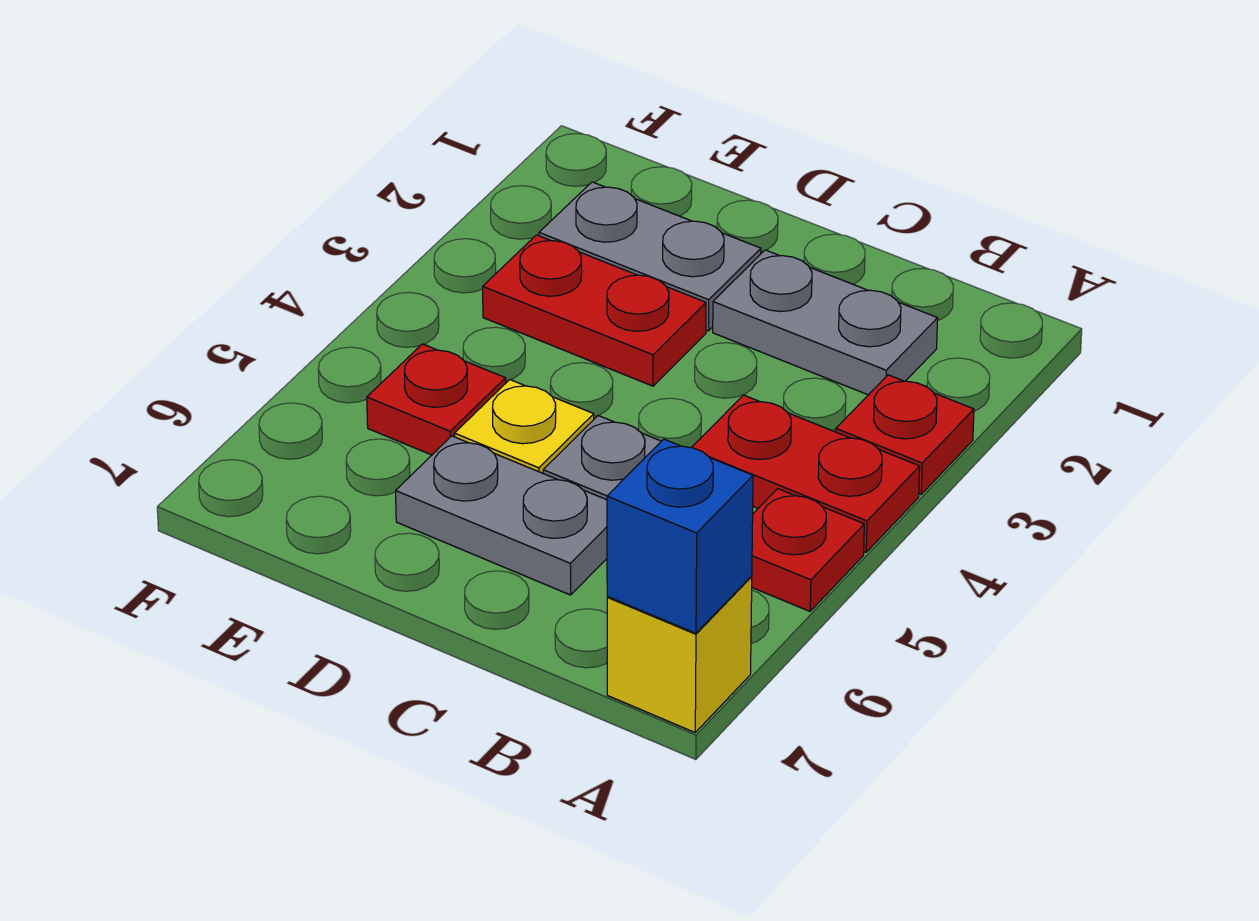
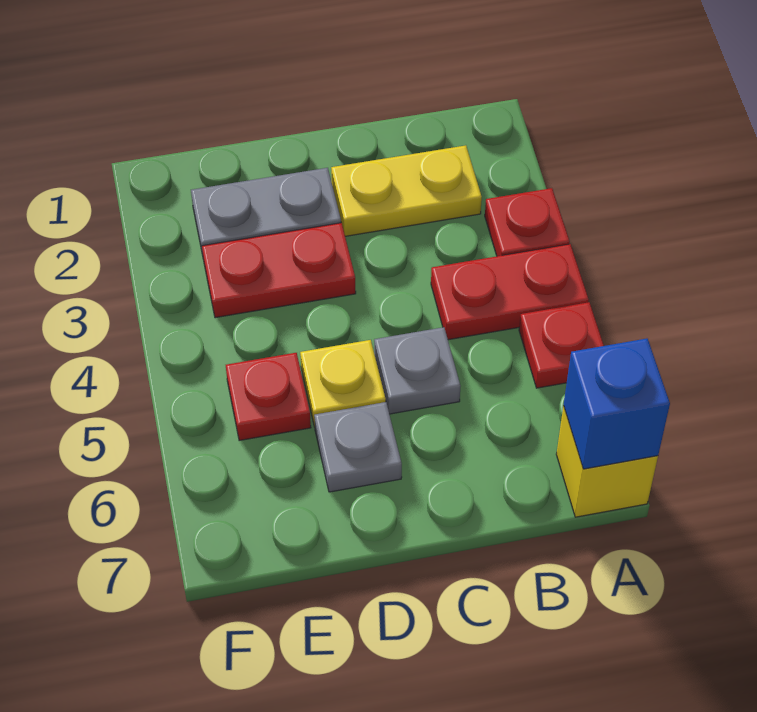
grey plate B2:C2 level 1 -> yellow plate B2:C2 level 1
grey plate C6:D6 level 1 -> grey plate D6 level 1

